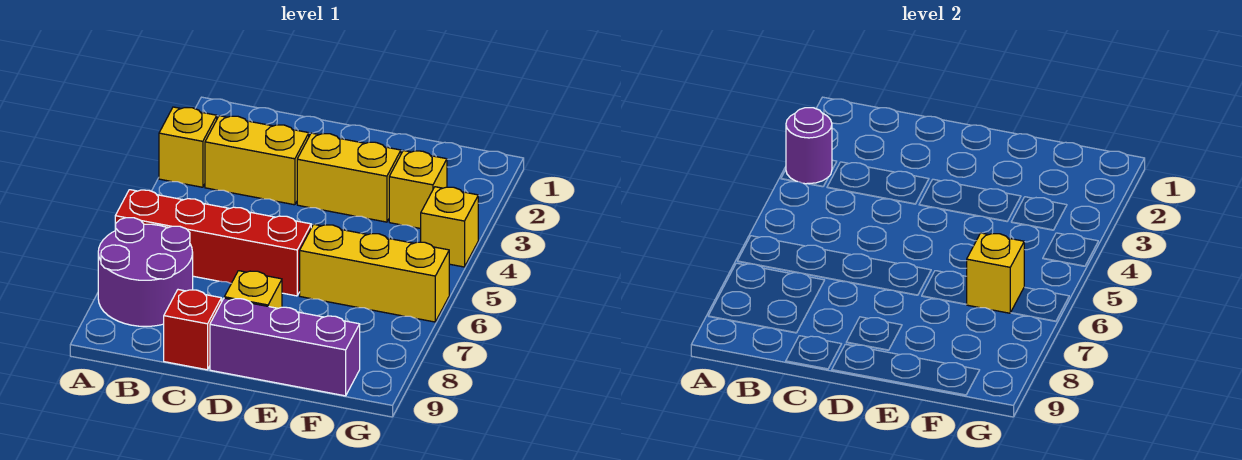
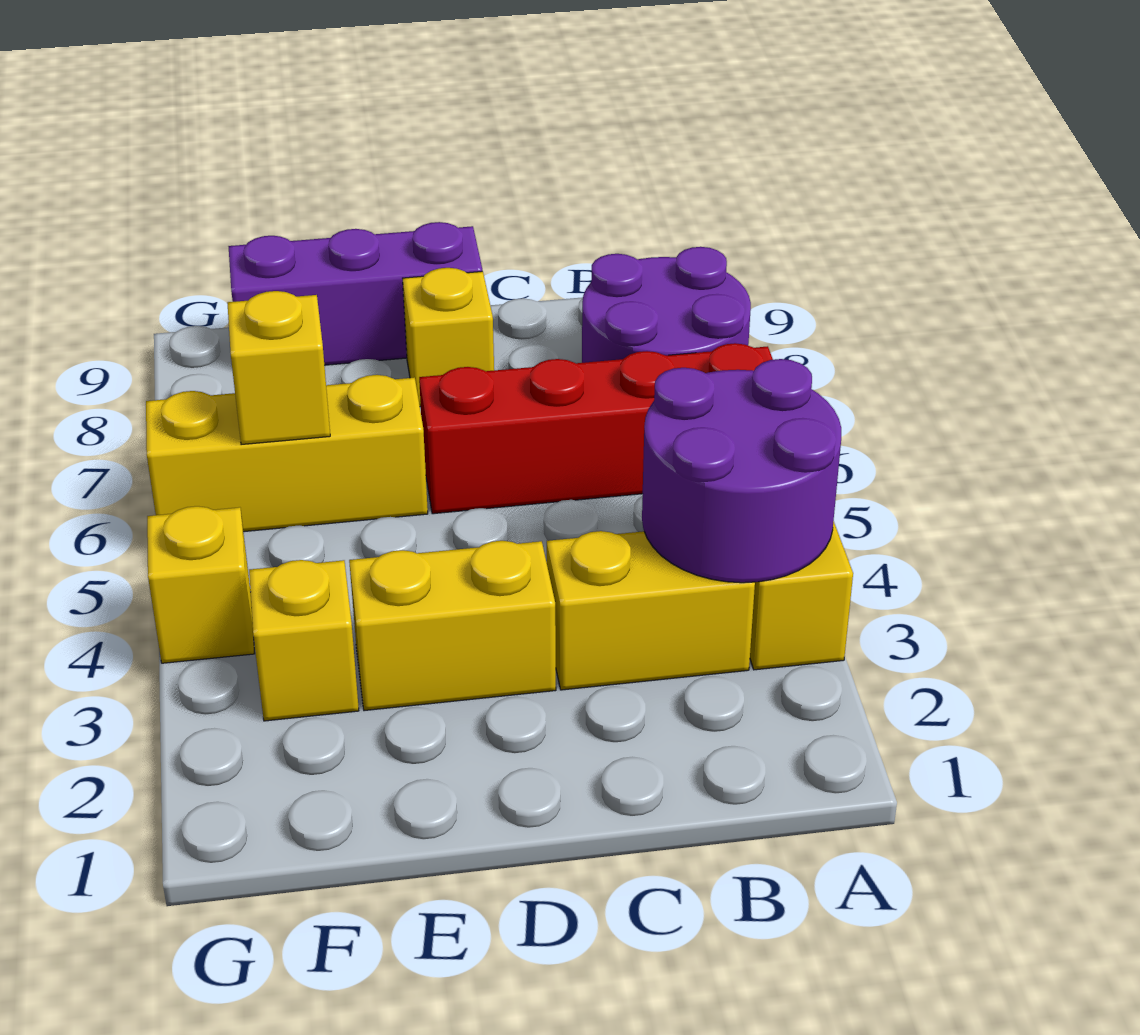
purple round brick A3 level 2 -> purple round brick A3:B4 level 2
red brick C9 level 1 -> none

